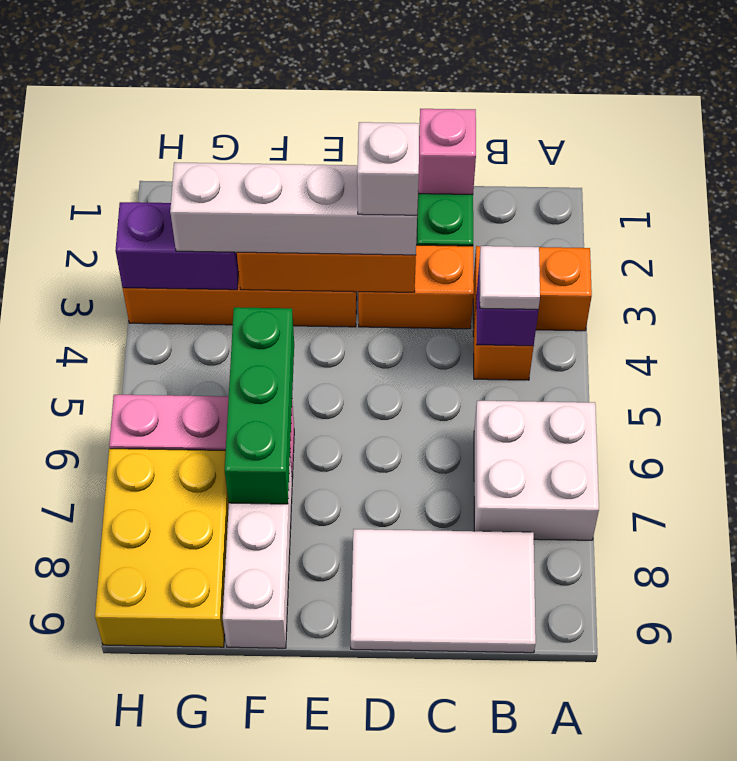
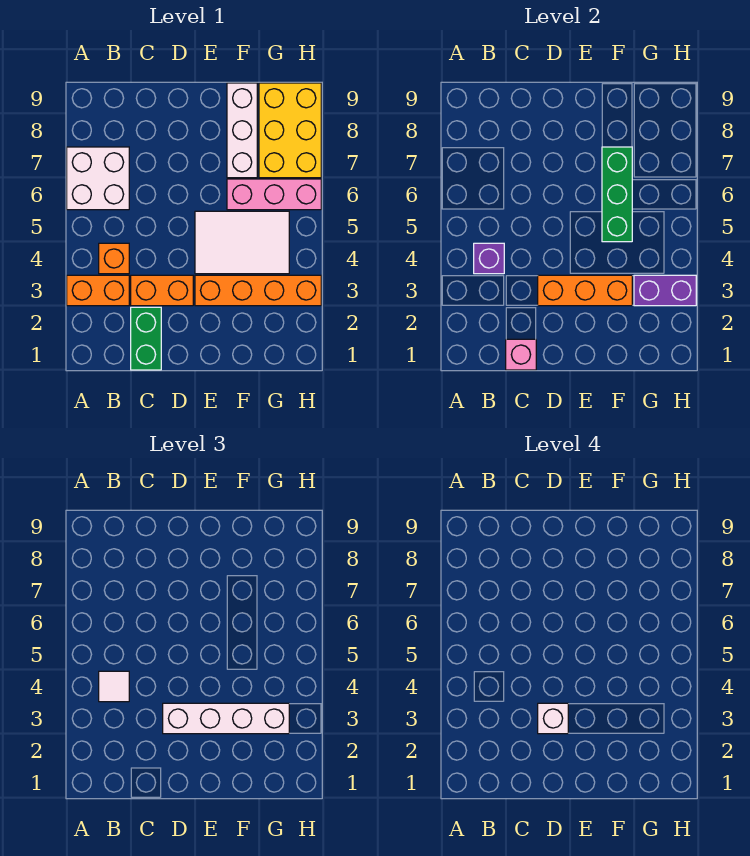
white tile B8:D9 level 1 -> white tile E4:G5 level 1

